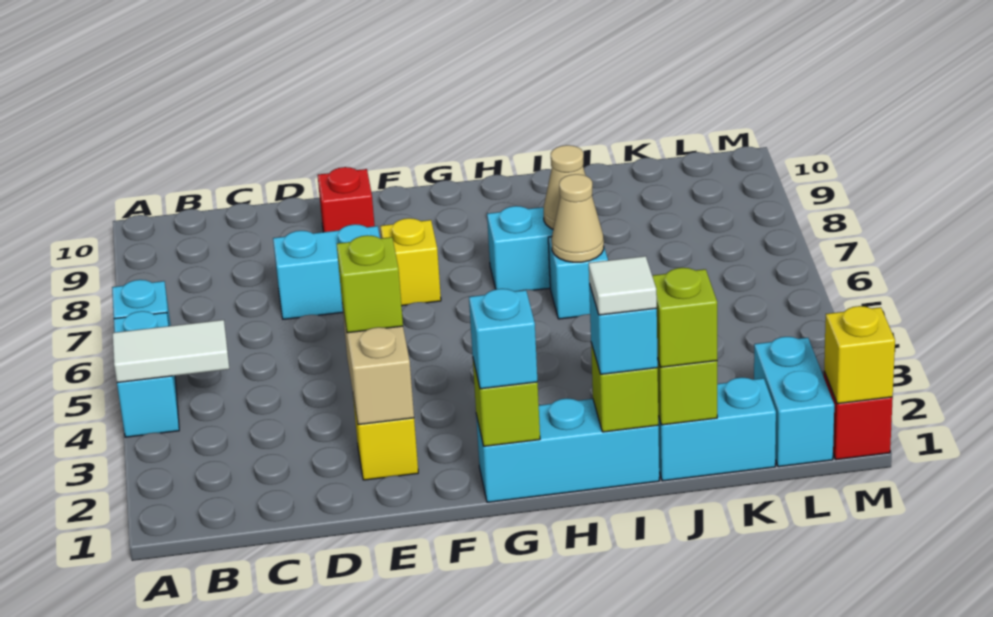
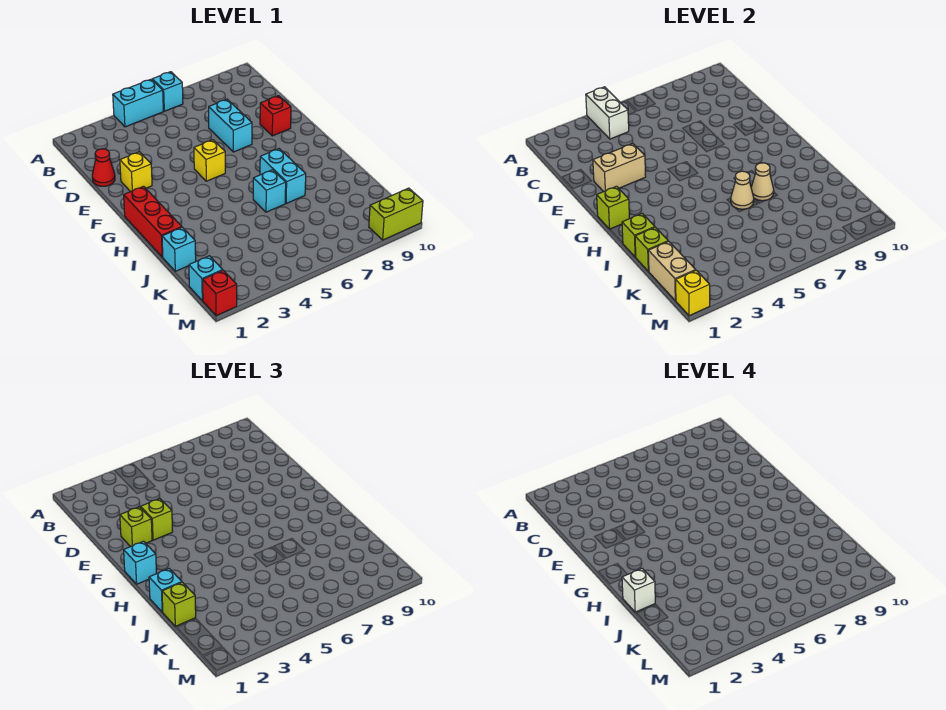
white tile A4:B4 level 2 -> white brick A4:B4 level 2
none -> red cone D1 level 1
none -> lime brick E2 level 3
yellow brick F7 level 1 -> yellow brick F5 level 1
cyan brick G1:I1 level 1 -> red brick G1:I1 level 1
white tile I1 level 4 -> white brick I1 level 4
cyan brick J1:K1 level 1 -> cyan brick J1 level 1
none -> tan brick K1:L1 level 2
cyan brick L1:L2 level 1 -> cyan brick L1 level 1
none -> lime brick M9:M10 level 1

